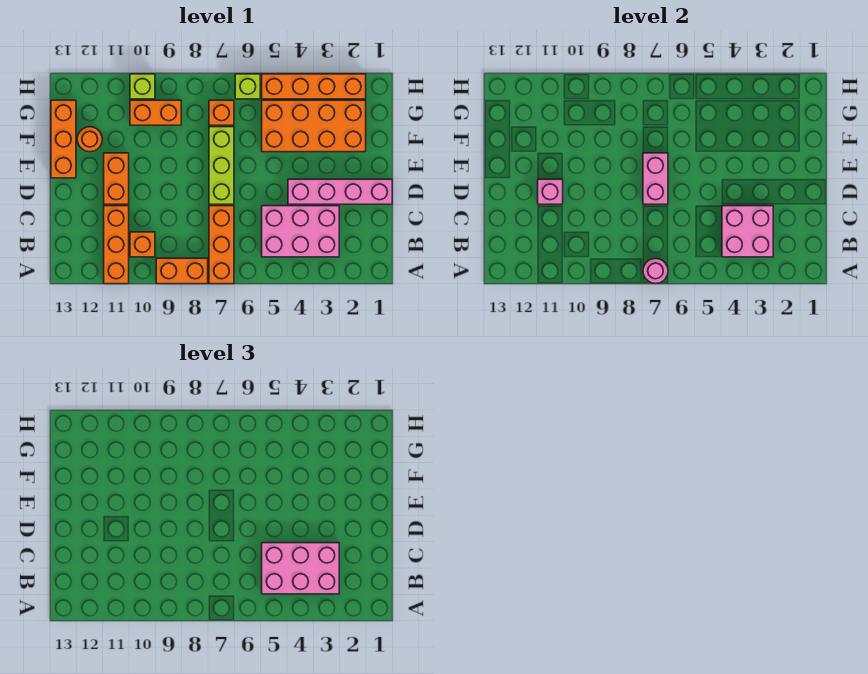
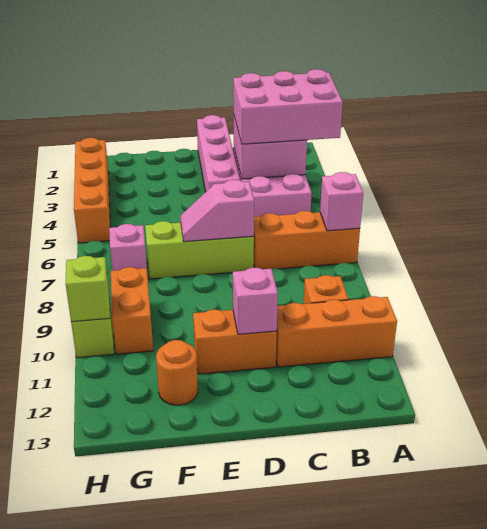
pink round brick A7 level 2 -> pink brick A7 level 2
orange brick A8:A9 level 1 -> none
pink brick B3:C5 level 3 -> pink brick A3:C4 level 3
pink brick D7:E7 level 2 -> pink slope D7:E7 level 2 top D
orange brick E13:G13 level 1 -> none
orange brick F2:G5 level 1 -> none
orange brick G7 level 1 -> pink brick G7 level 1
lime brick H6 level 1 -> lime brick H10 level 2

